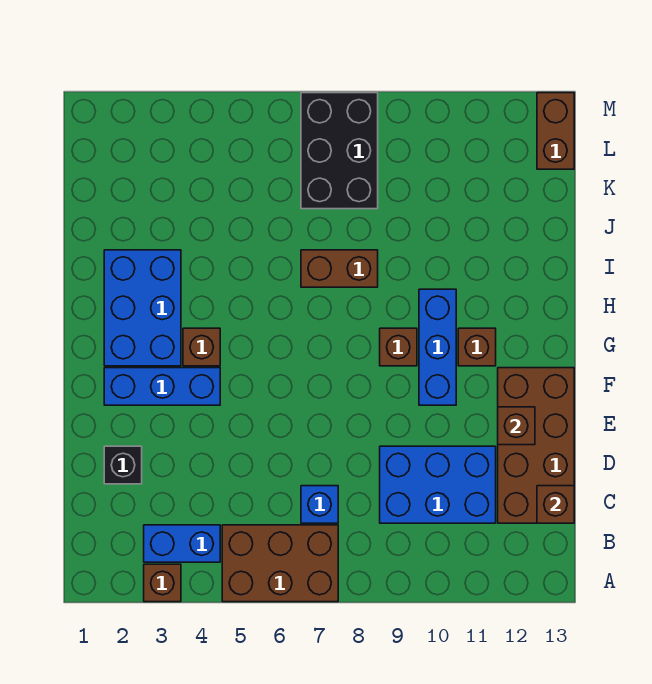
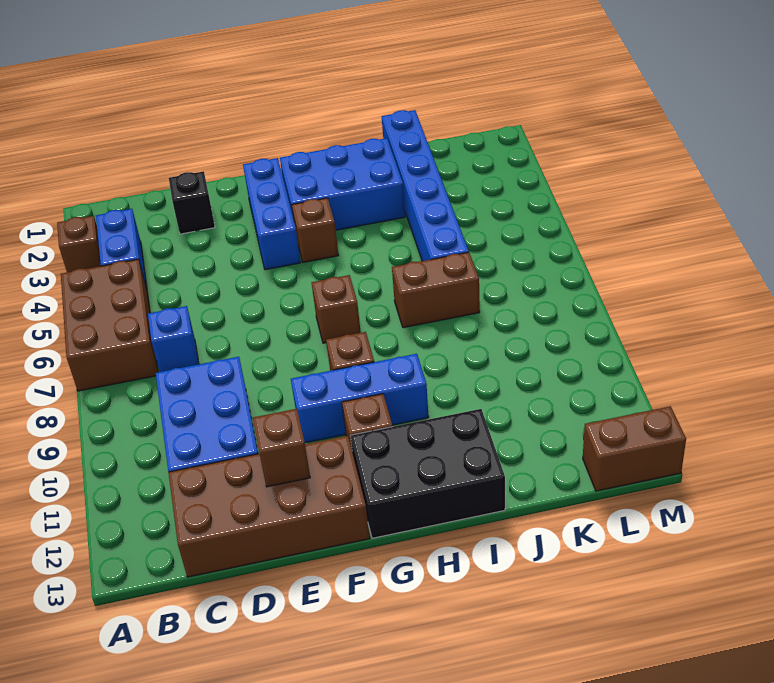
brown brick C13 level 2 -> brown brick G7 level 1
brown brick I7:I8 level 1 -> brown brick I7:J7 level 1
none -> blue brick J1:J6 level 1
black brick K7:M8 level 1 -> black brick G12:I13 level 1

